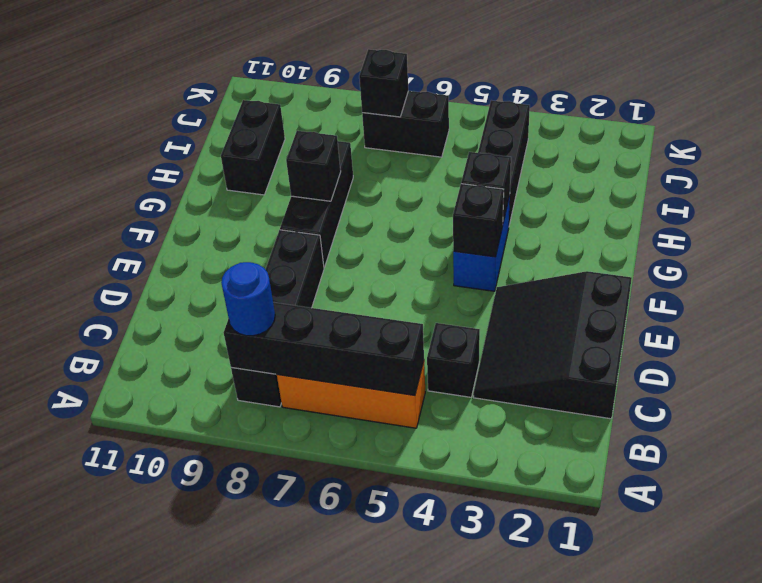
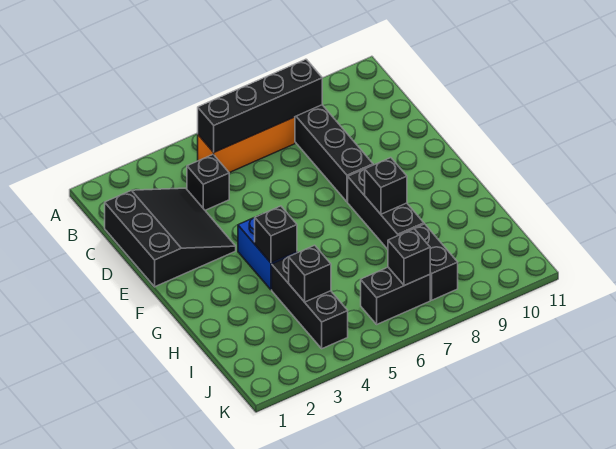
blue round brick B8 level 3 -> none
black brick F4 level 2 -> black brick I4 level 2
black brick H10:I10 level 1 -> black brick I8:J8 level 1

